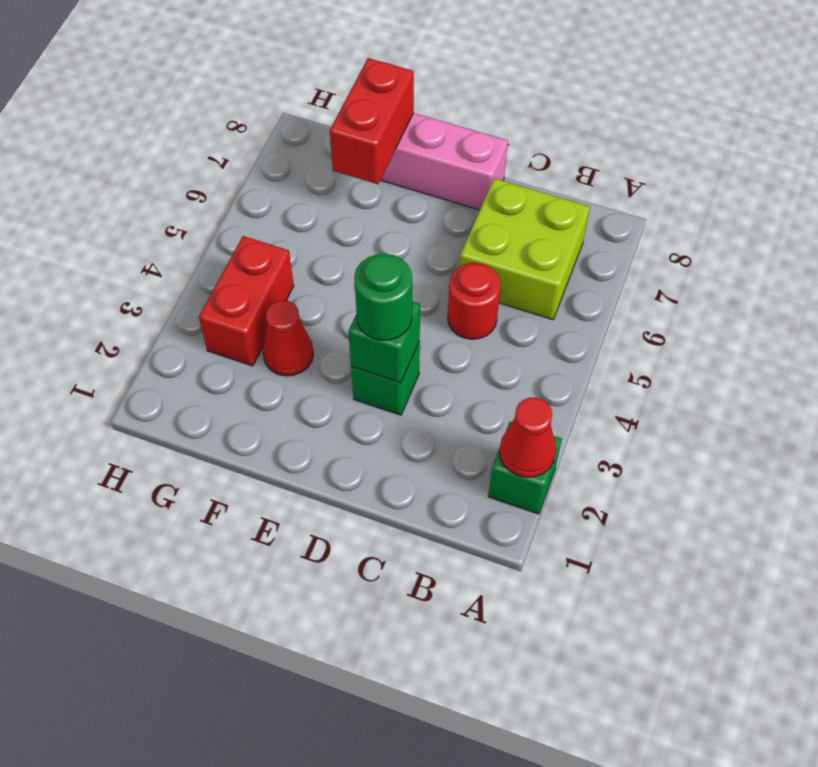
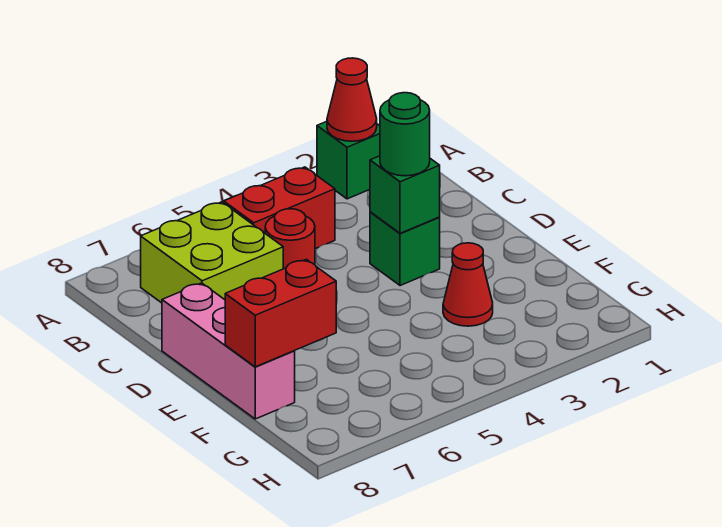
red brick G3:G4 level 1 -> red brick B4:B5 level 1

